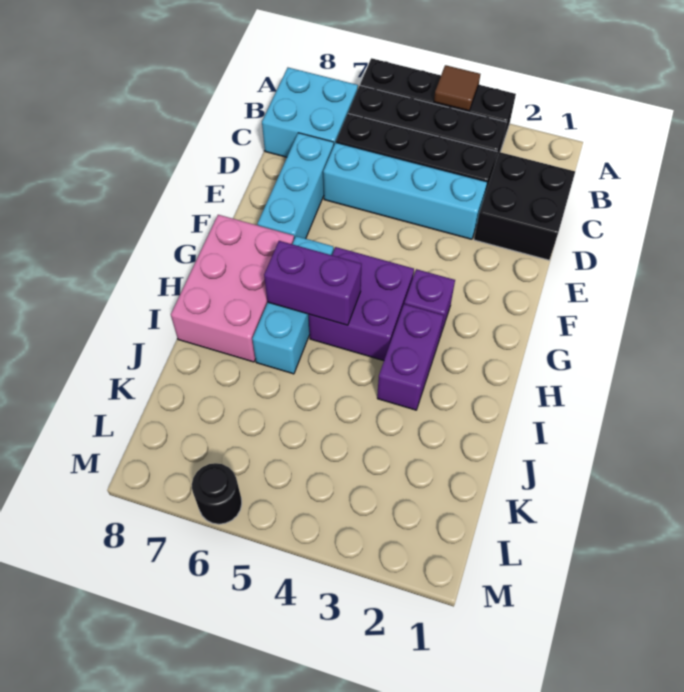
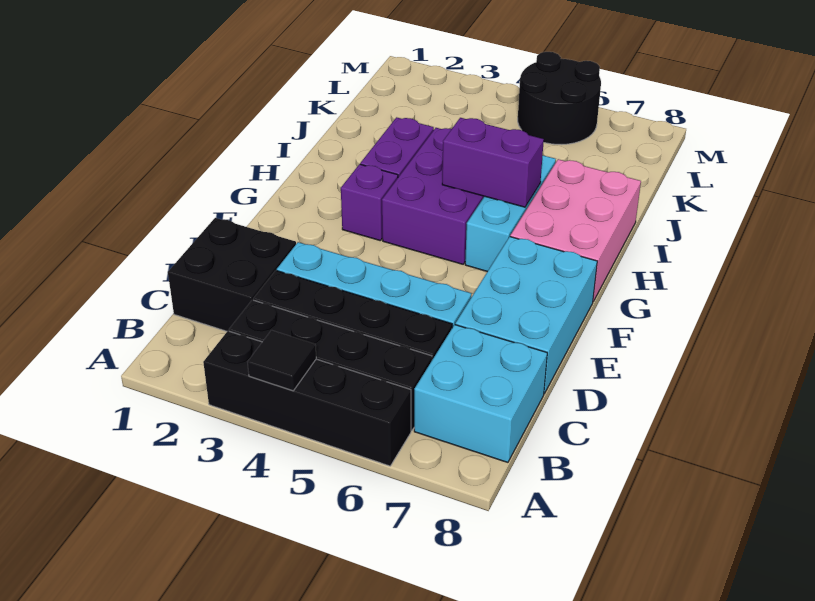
brown tile A4 level 2 -> black tile A4 level 2
cyan brick D7:F7 level 1 -> cyan brick D7:F8 level 1
purple brick G4:H5 level 1 -> purple brick G4:I5 level 1
black round brick M6 level 1 -> black round brick L5:M6 level 1

